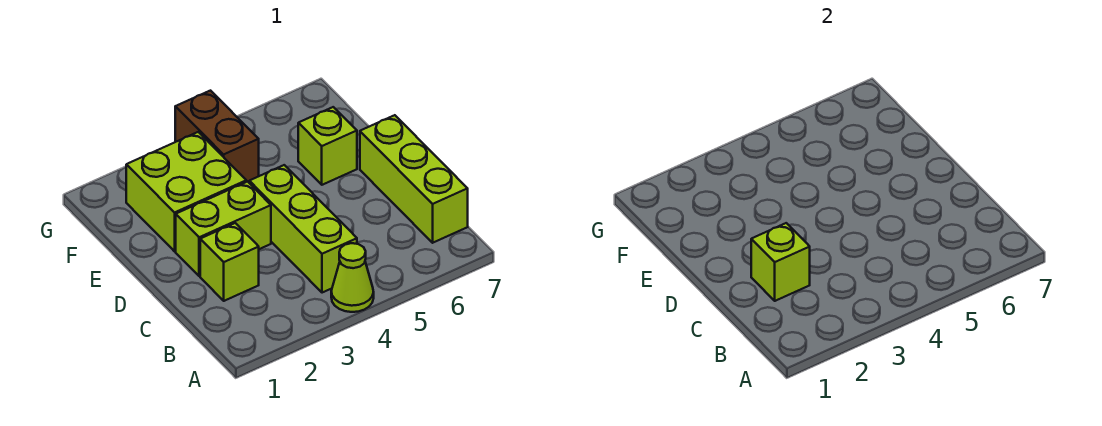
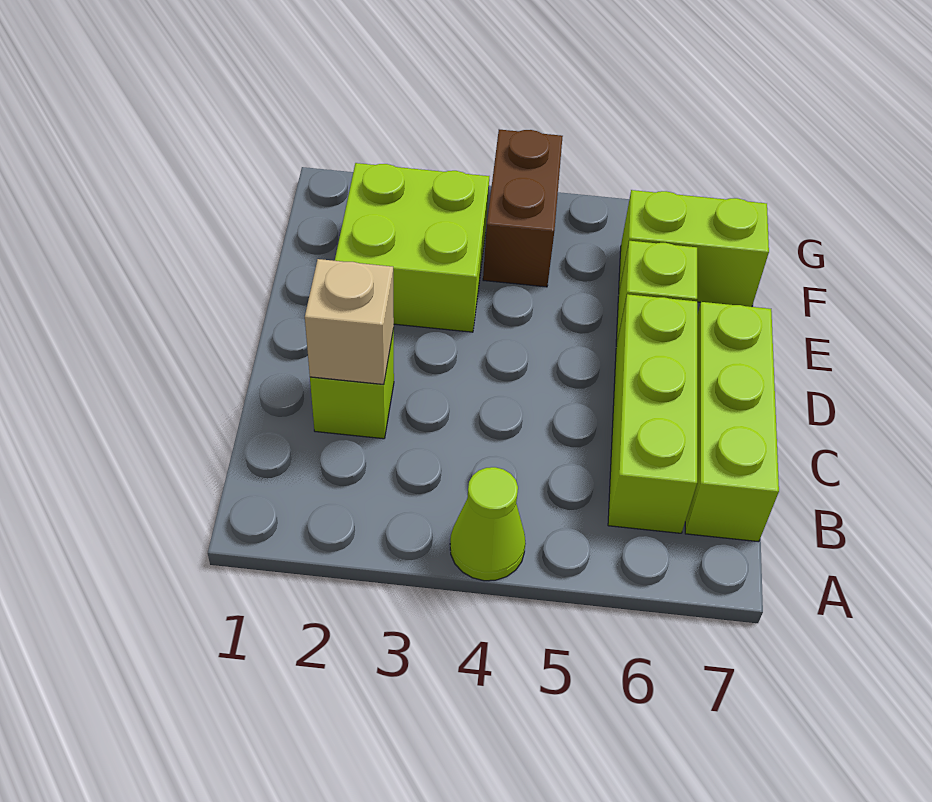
lime brick B4:D4 level 1 -> lime brick B6:D6 level 1
lime brick C2 level 2 -> tan brick C2 level 2
lime brick D2:D3 level 1 -> lime brick F6:F7 level 1

